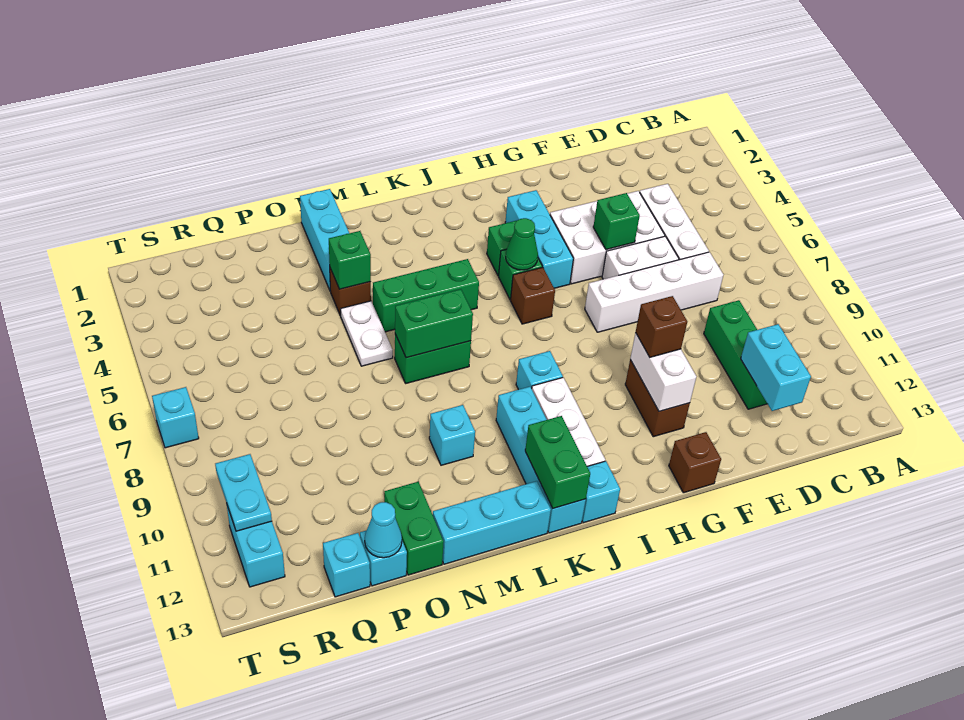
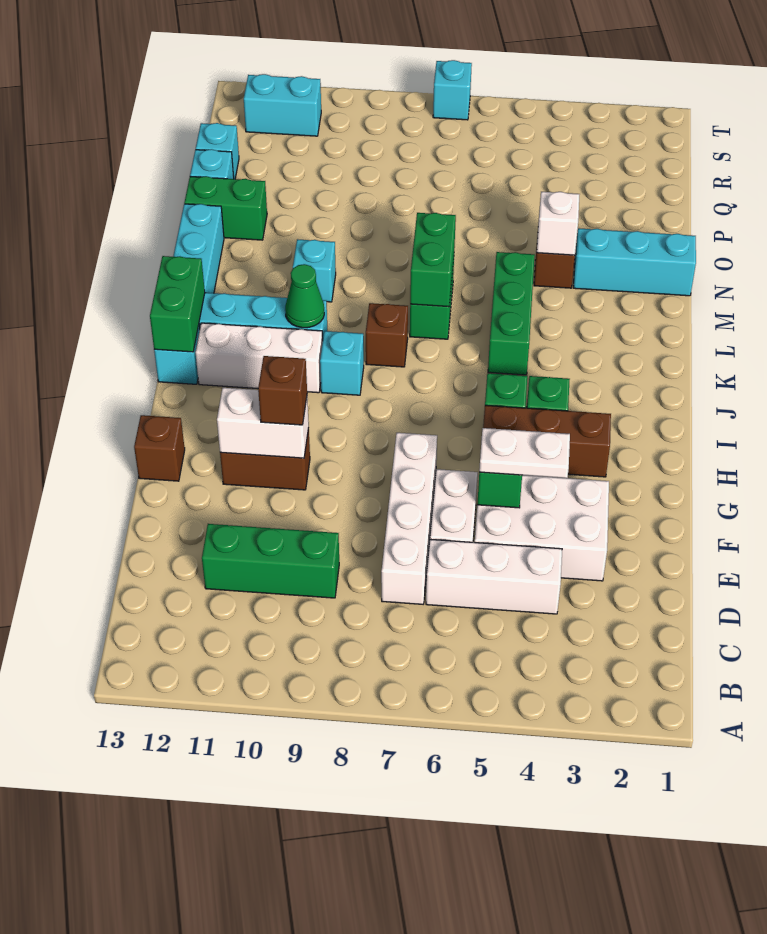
cyan brick D11:D12 level 2 -> none
white brick E4:G5 level 1 -> white brick E3:F5 level 1
cyan brick H3:H5 level 1 -> brown brick H3:H5 level 1
green cone I5 level 2 -> green cone K10 level 2
brown brick I6 level 1 -> brown brick K8 level 1
green brick K12:K13 level 2 -> green brick J13:K13 level 2
green brick N4 level 2 -> white brick N4 level 2
white plate N5:N6 level 1 -> white plate F4:F5 level 3
cyan cone P13 level 2 -> none
cyan plate S10:S11 level 2 -> none

